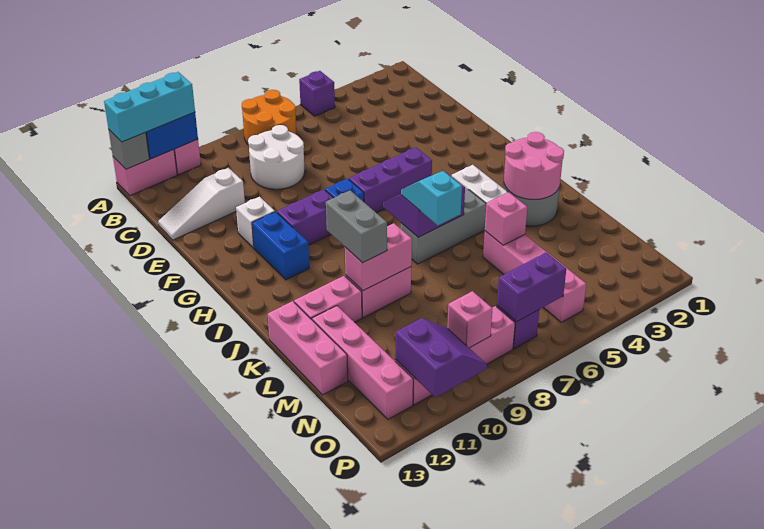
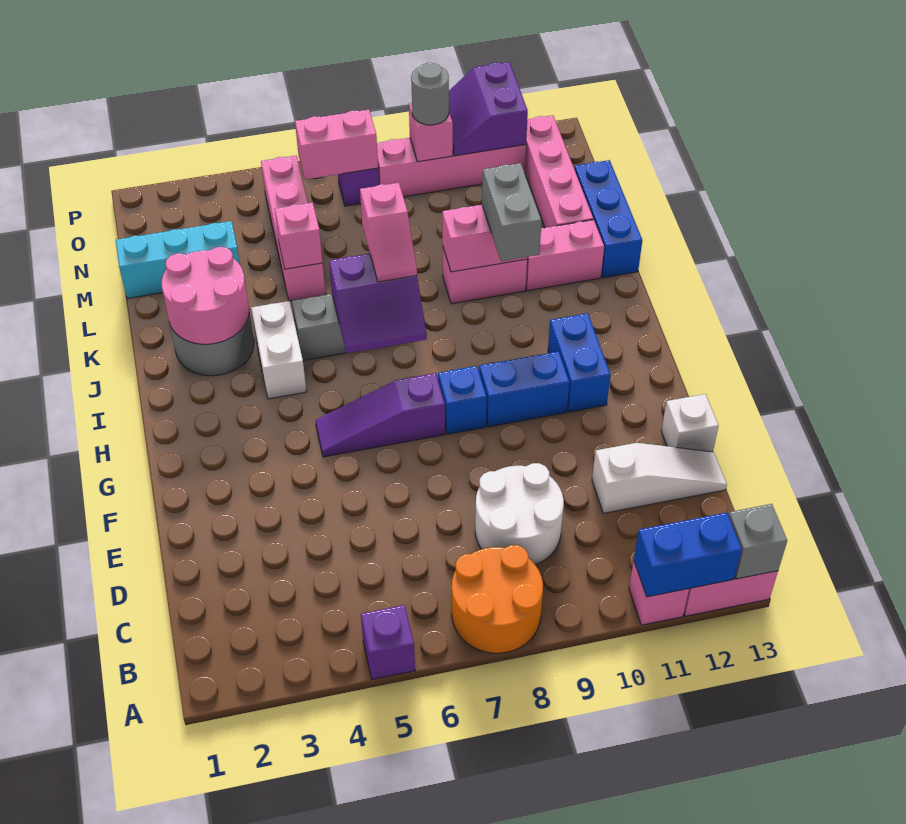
cyan brick A11:A13 level 3 -> cyan brick M1:M3 level 1
white brick F11 level 1 -> white brick E13 level 1
purple brick G5:G7 level 1 -> purple slope G5:G7 level 1 top 7
purple brick G9:G10 level 1 -> blue brick G9:G10 level 1
cyan slope J7:K7 level 3 top K -> pink slope J7:K7 level 3 top K
pink brick K13:M13 level 1 -> blue brick K13:M13 level 1
purple brick O6:O7 level 2 -> pink brick O6:O7 level 2
none -> grey round brick O9 level 3

